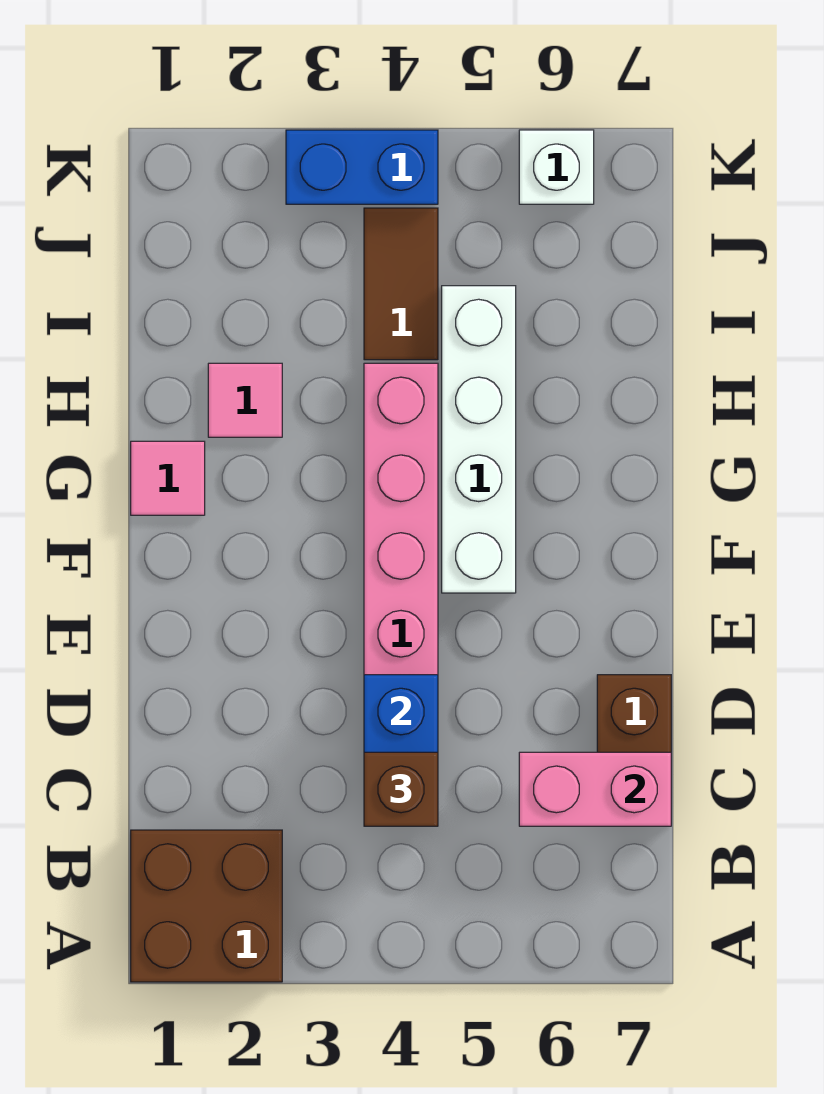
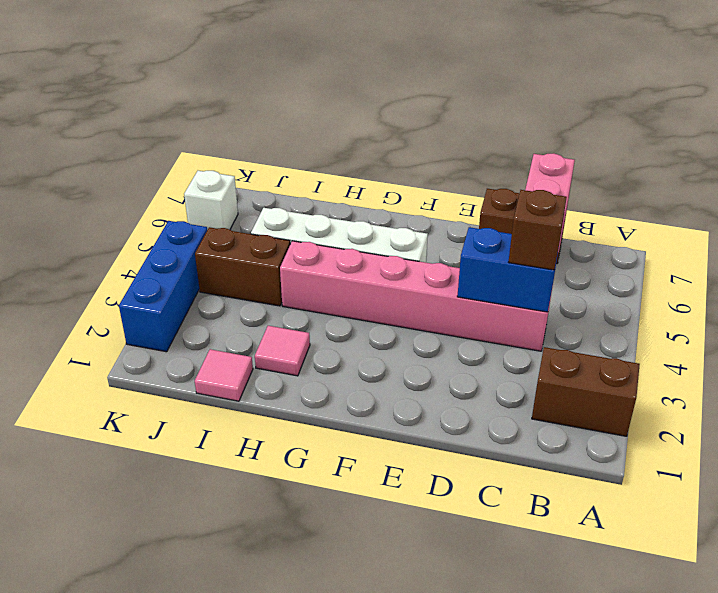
brown brick A1:B2 level 1 -> brown brick A2:B2 level 1
pink tile G1 level 1 -> pink tile I1 level 1
brown tile I4:J4 level 1 -> brown brick I4:J4 level 1
blue brick K3:K4 level 1 -> blue brick K2:K4 level 1

